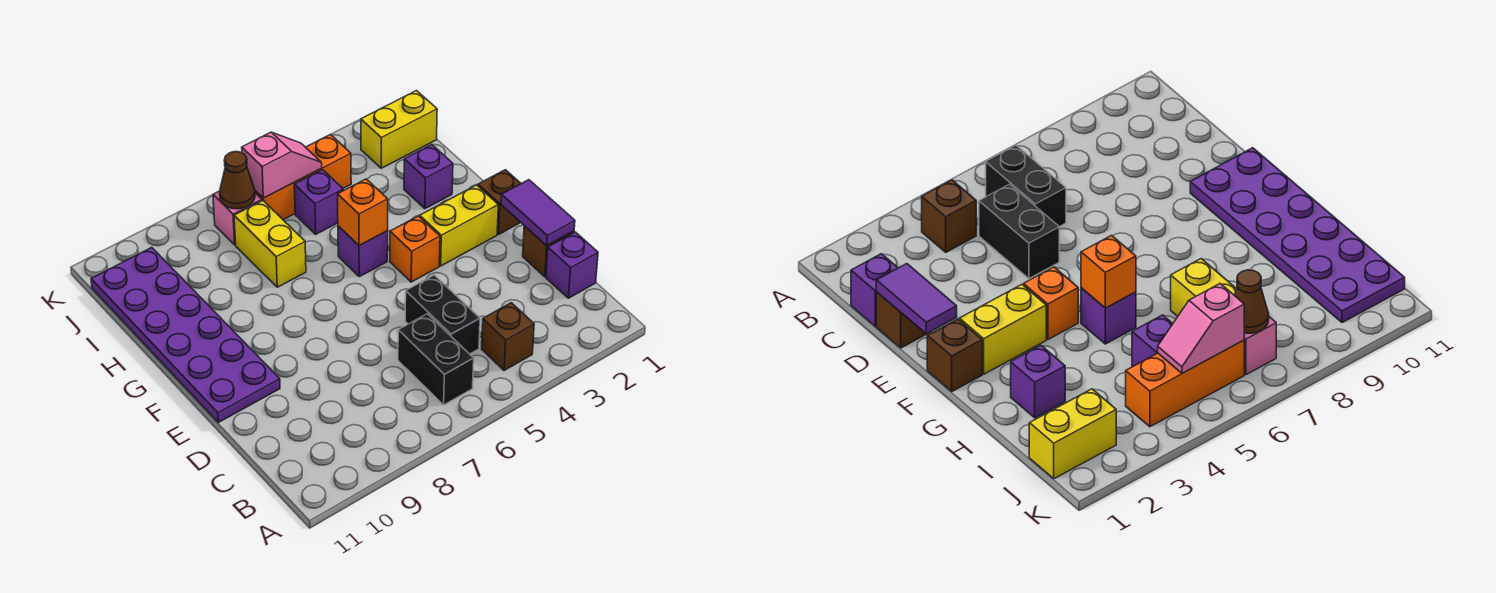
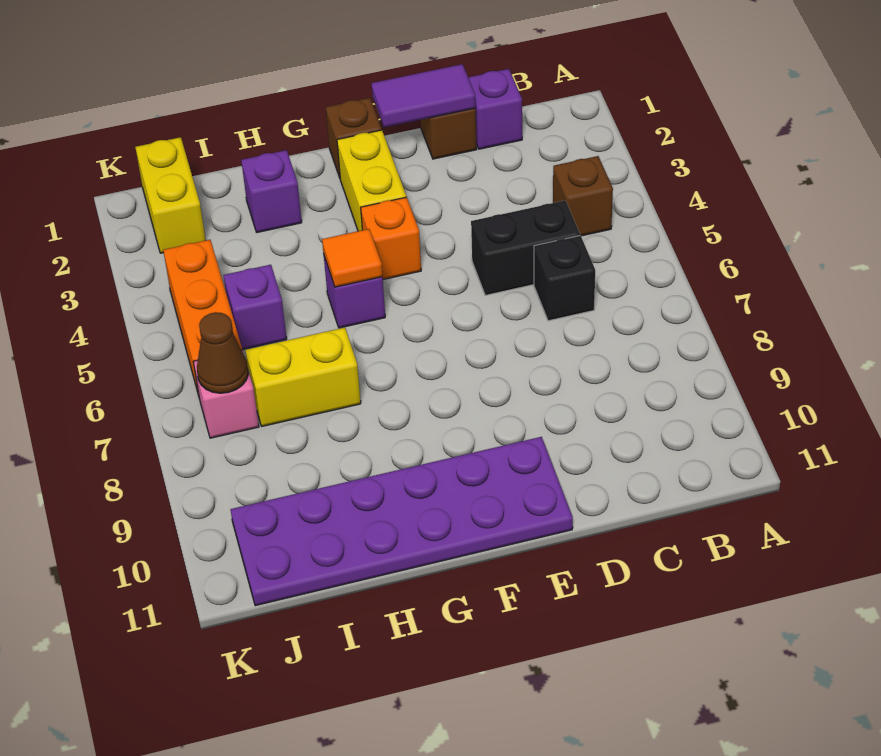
black brick B6:C6 level 1 -> black brick C6 level 1
orange brick G5 level 2 -> orange tile G5 level 2
pink slope J5:J6 level 2 top 6 -> none

